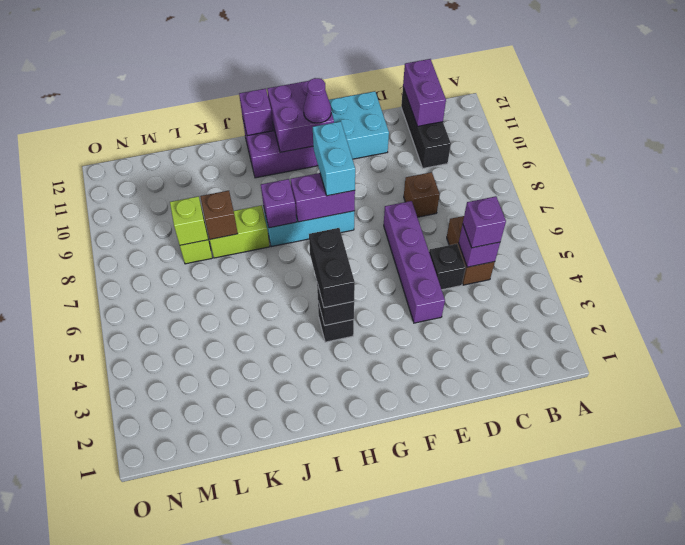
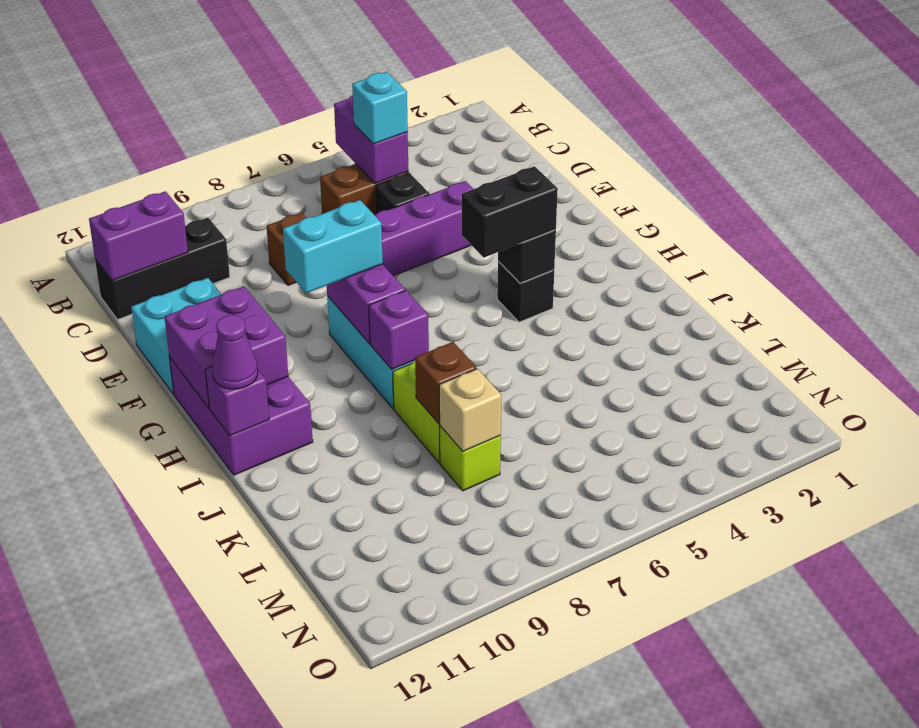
purple brick C5 level 2 -> purple brick B5:C5 level 2
purple brick C5 level 3 -> cyan brick C5 level 3
purple cone G11 level 3 -> purple cone I12 level 3
lime brick L8 level 2 -> tan brick L8 level 2

